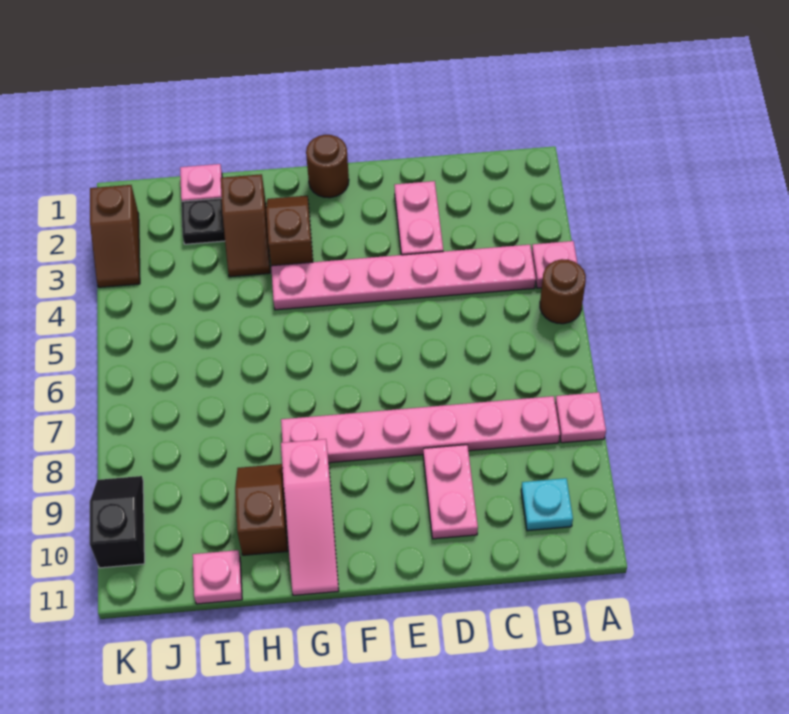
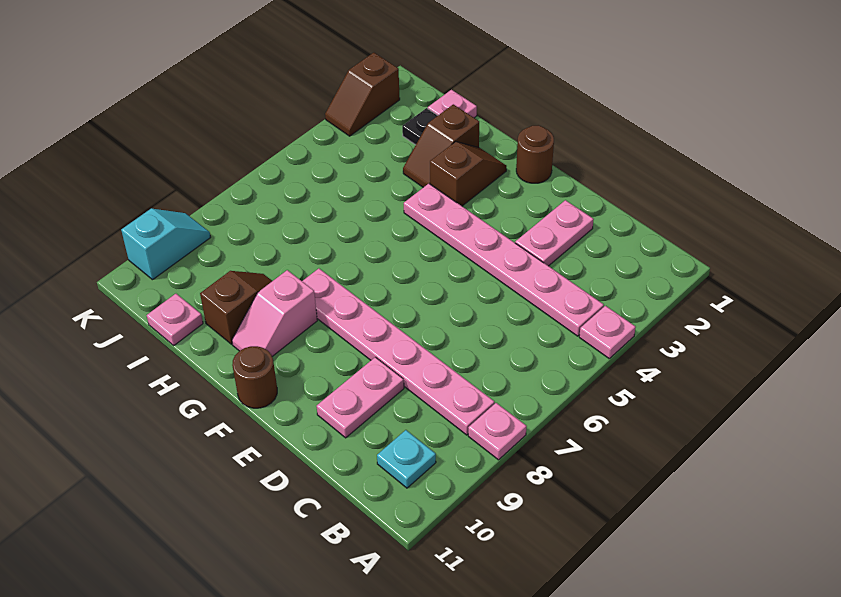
brown round brick A5 level 1 -> brown round brick F11 level 1
pink slope G9:G11 level 1 top 9 -> pink slope G9:G10 level 1 top 9
black slope K9:K10 level 1 top 10 -> cyan slope K9:K10 level 1 top 10

